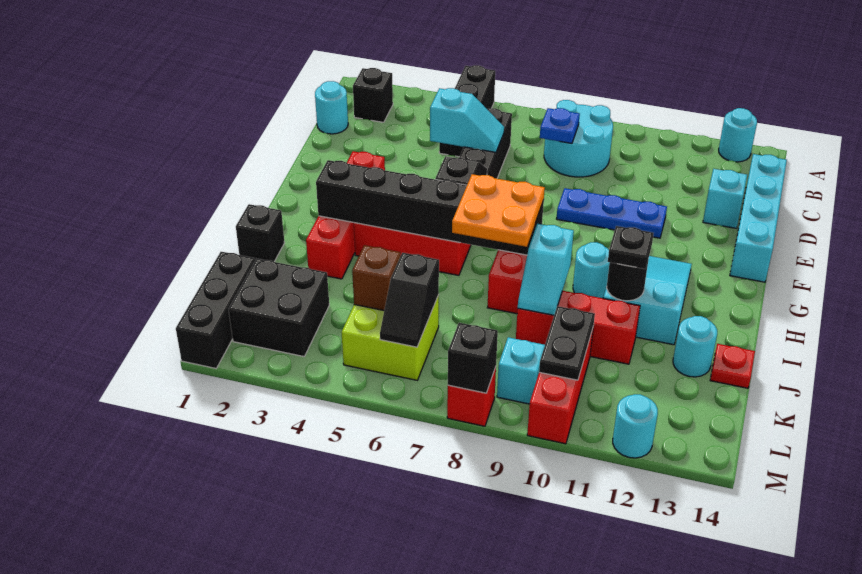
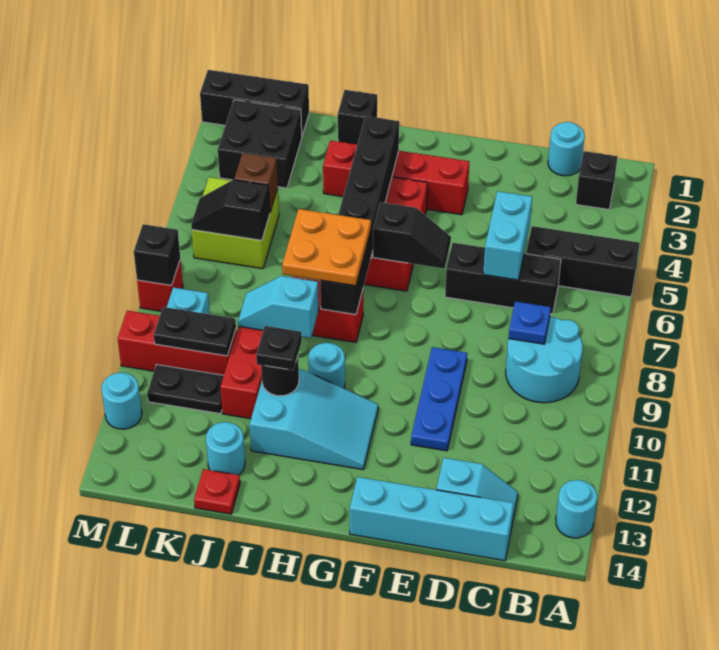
cyan slope D5:D6 level 2 top 5 -> cyan brick D5:D6 level 2
none -> black plate K11:L11 level 1

